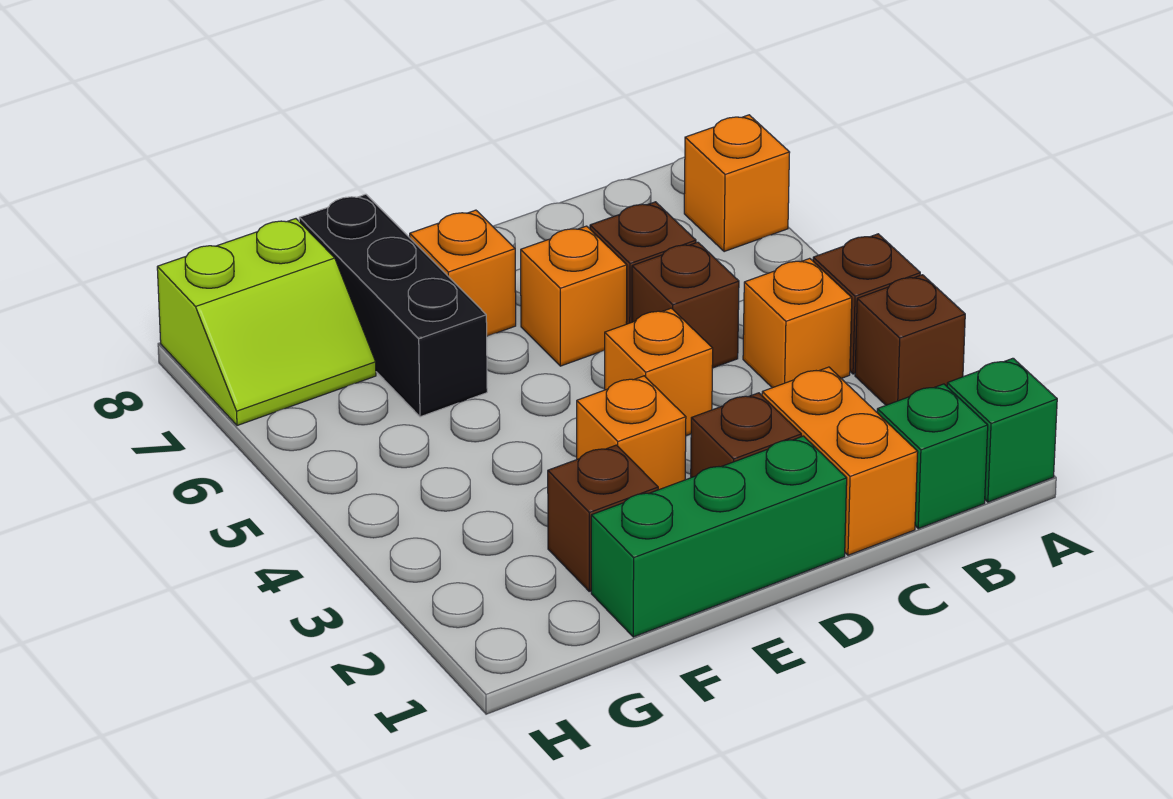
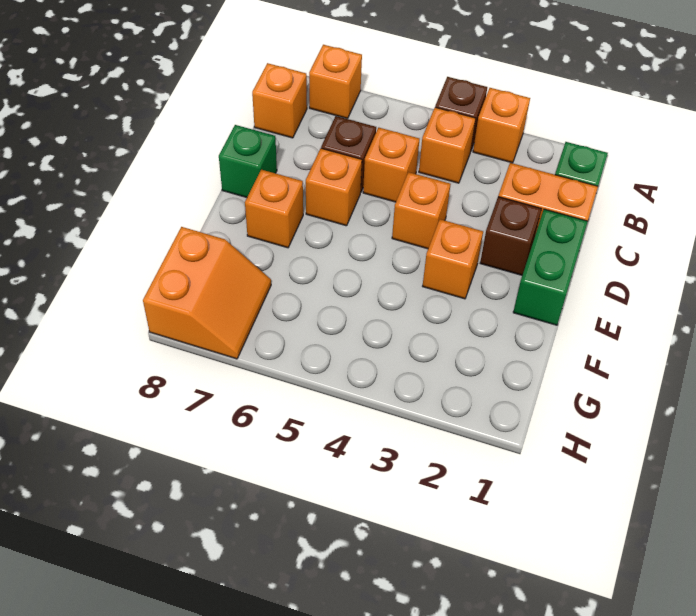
green brick A1 level 1 -> green brick D8 level 1
brown brick A3 level 1 -> orange brick A3 level 1
none -> orange brick B8 level 1
brown brick C5 level 1 -> orange brick C5 level 1
green brick D1:F1 level 1 -> green brick D1:E1 level 1
brown brick F2 level 1 -> none
black brick F6:F8 level 1 -> none
lime slope G7:H8 level 1 top 8 -> orange slope G7:H8 level 1 top 8

